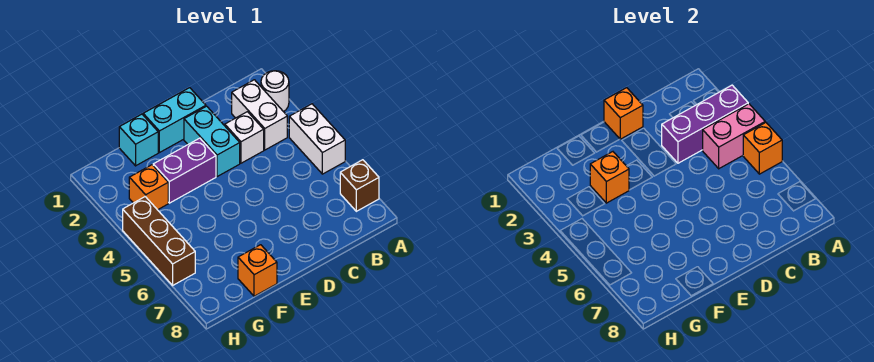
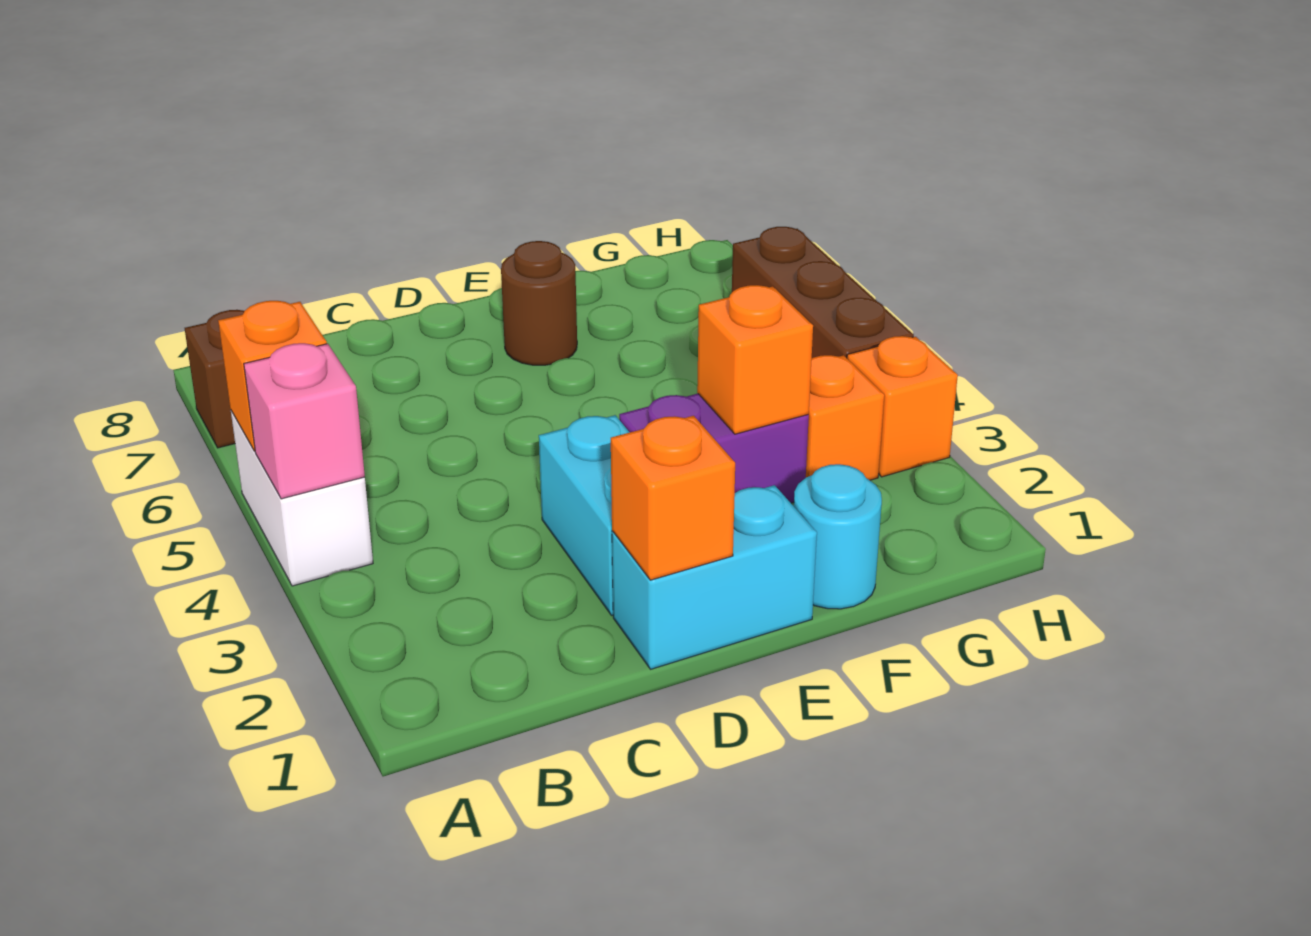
white round brick A2 level 1 -> none
purple brick A3:C3 level 2 -> none
pink brick A4:B4 level 2 -> pink brick A4 level 2
white brick B2:B3 level 1 -> none
white brick C3 level 1 -> none
none -> brown round brick E7 level 1
cyan brick F1 level 1 -> cyan round brick F1 level 1
orange brick F8 level 1 -> orange brick H3 level 1

